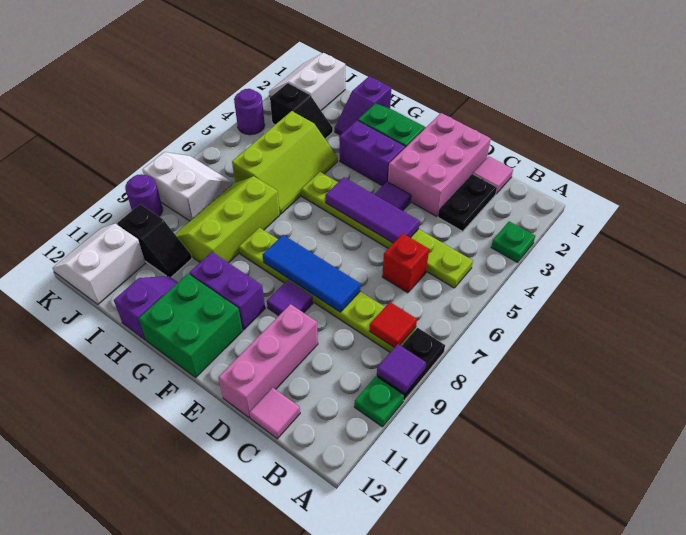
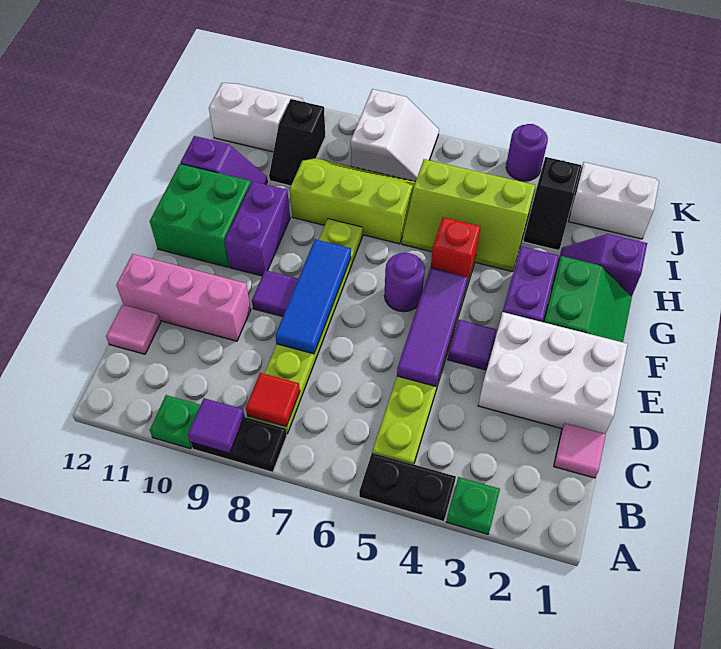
black plate C2:C3 level 1 -> black plate A4:A5 level 1
red brick C6 level 1 -> red brick G5 level 2
pink brick D1:E3 level 1 -> white brick D1:E3 level 1
purple round brick K9 level 1 -> purple round brick F6 level 1

